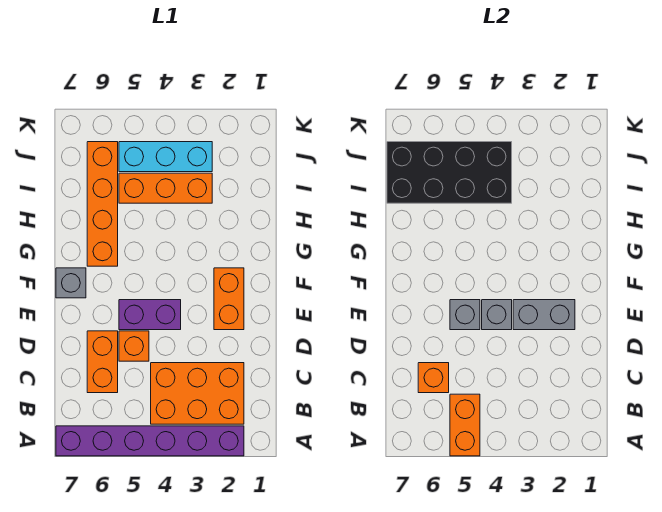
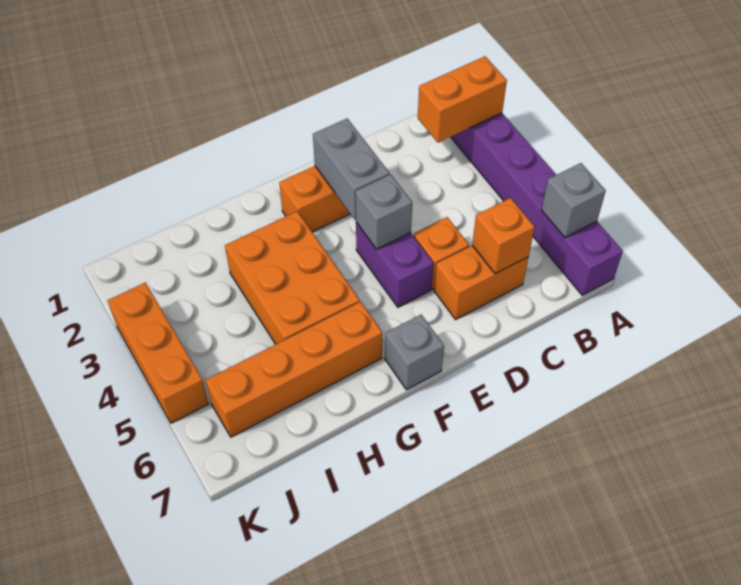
orange brick A5:B5 level 2 -> orange brick A2:B2 level 2
orange brick B2:C4 level 1 -> orange brick G3:H5 level 1
grey brick E5 level 2 -> grey brick A6 level 2
orange brick I3:I5 level 1 -> orange brick K3:K5 level 1
black brick I4:J7 level 2 -> none
cyan brick J3:J5 level 1 -> none

